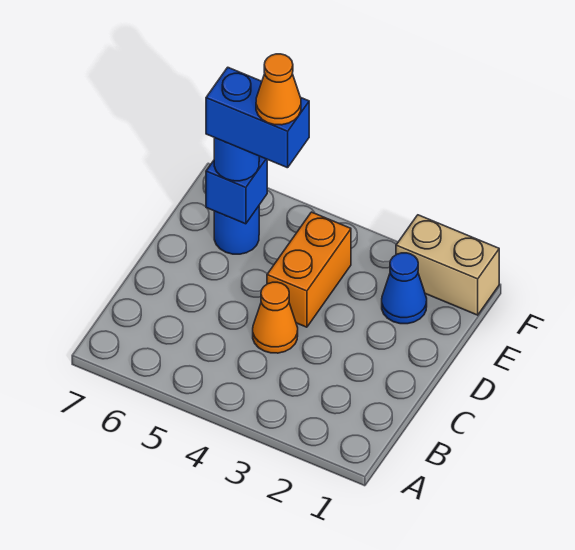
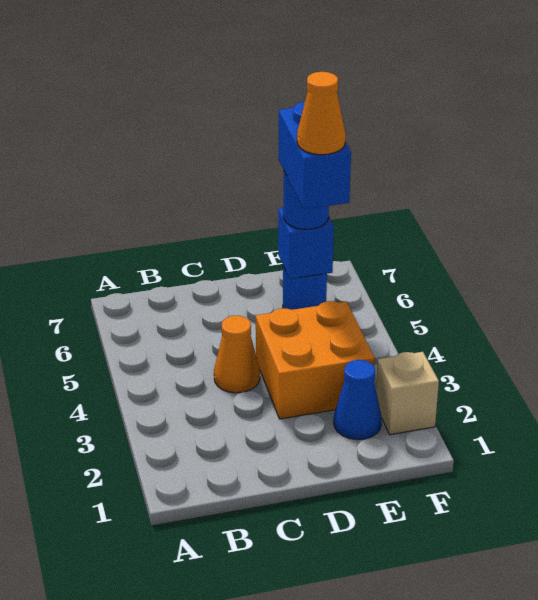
orange brick D4:E4 level 1 -> orange brick D3:E4 level 1
tan brick F1:F2 level 1 -> tan brick F2 level 1

